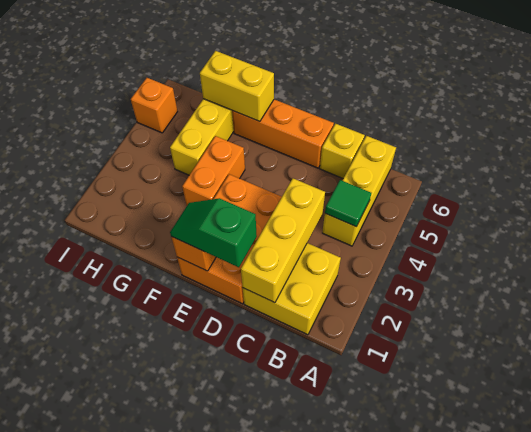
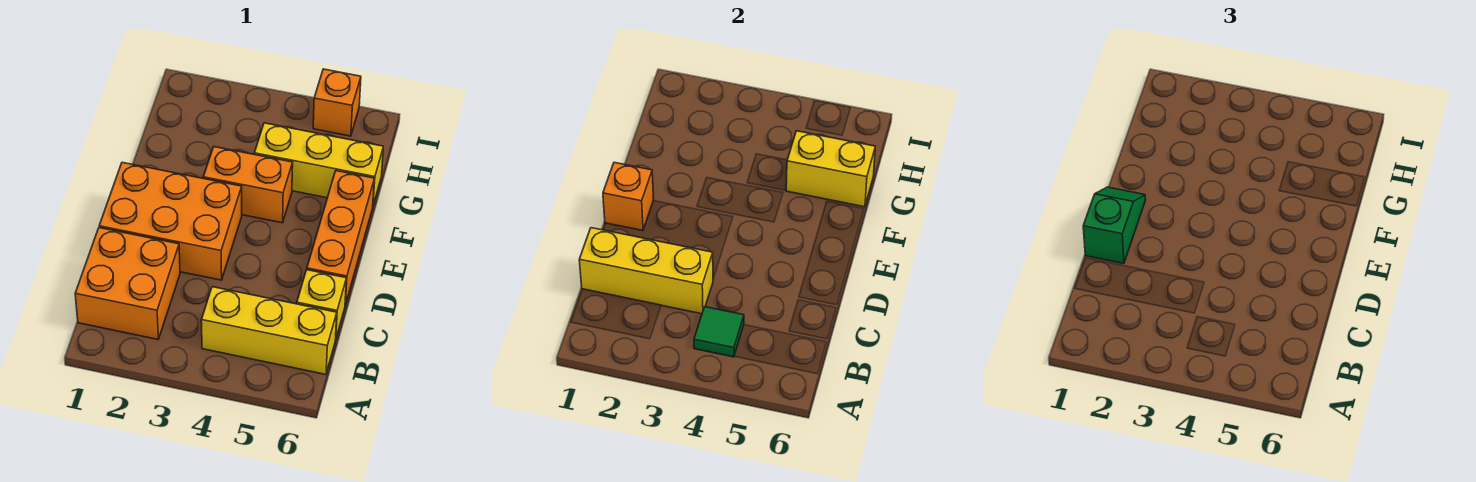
yellow brick B1:C2 level 1 -> orange brick B1:C2 level 1
yellow brick F6:G6 level 2 -> yellow brick G5:G6 level 2

